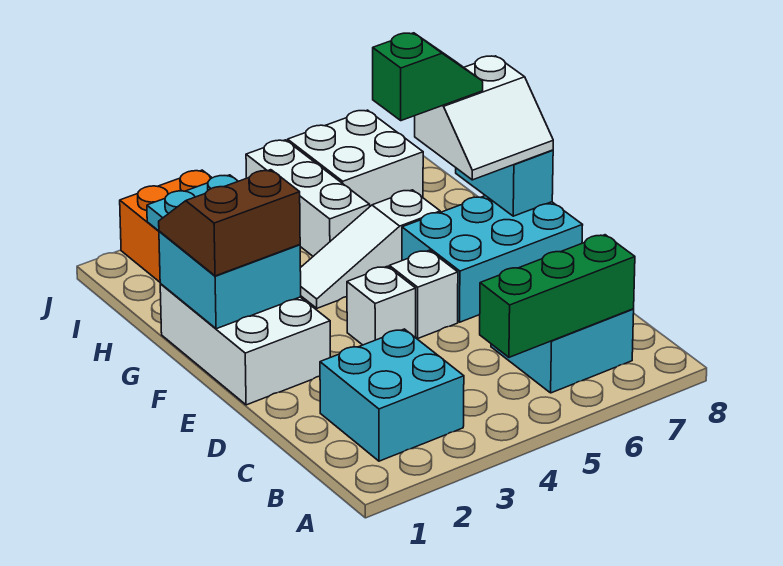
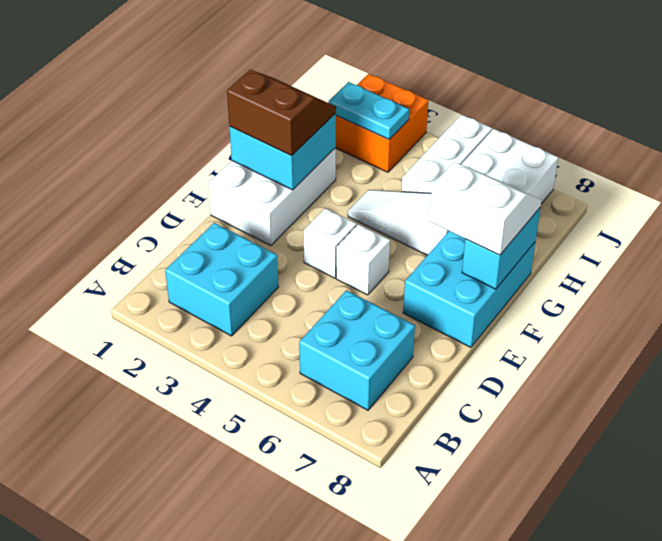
green brick B5:B7 level 2 -> none
cyan brick E6:F8 level 1 -> cyan brick E7:G8 level 1
white slope F7:G8 level 3 top G -> white slope F7:G8 level 3 top F
green slope G6:G7 level 4 top 6 -> none

